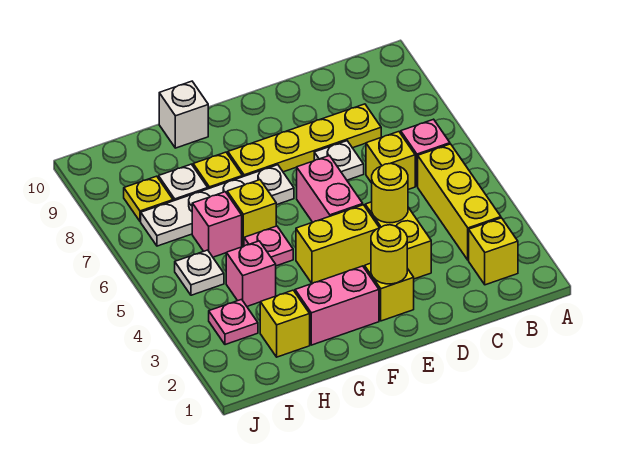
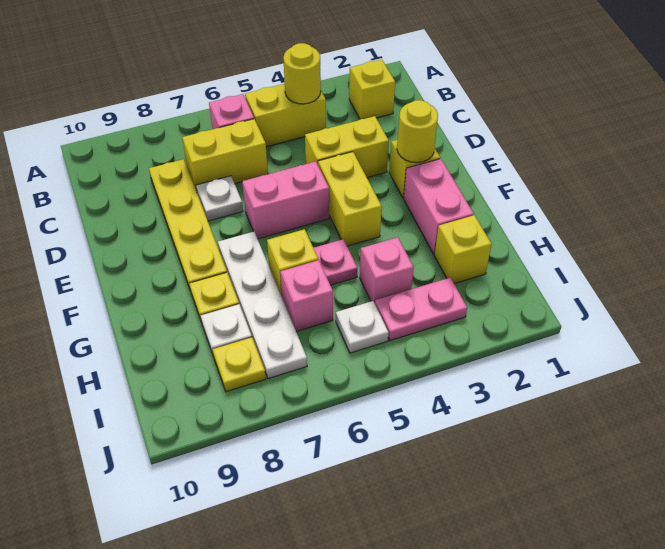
yellow brick B3:B5 level 1 -> yellow brick B4:B5 level 1
yellow brick C6 level 1 -> yellow brick C6:C7 level 1
yellow round brick D4 level 2 -> yellow round brick B4 level 2
white brick G10 level 1 -> none
pink plate I3 level 1 -> pink plate I3:I4 level 1

